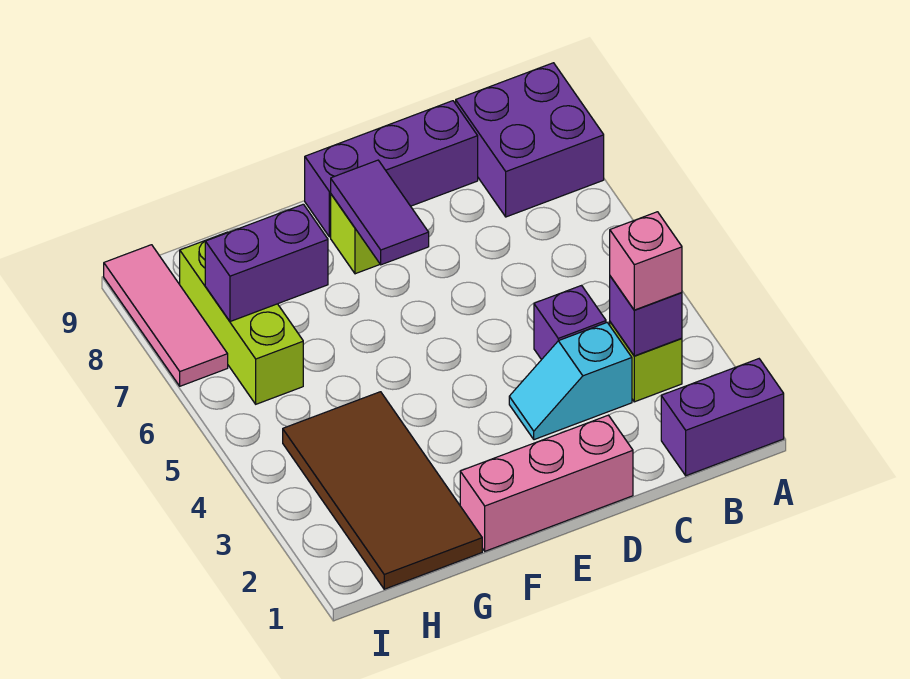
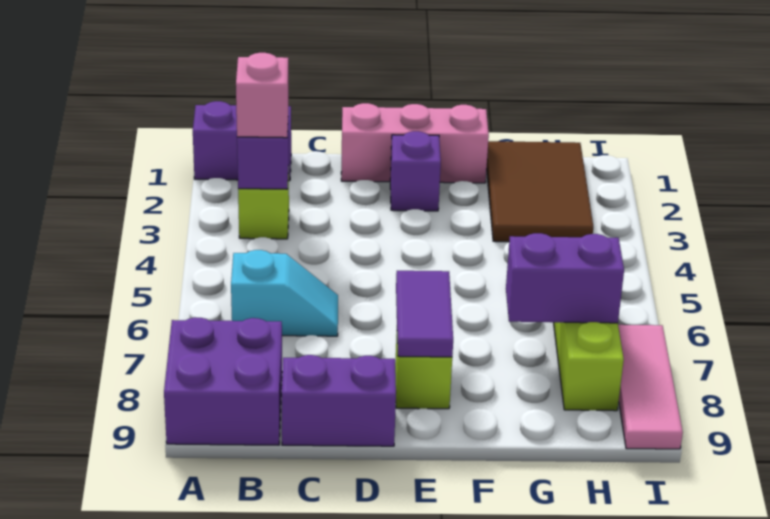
cyan slope C3:D3 level 1 top C -> cyan slope B6:C6 level 1 top B
purple brick C4 level 1 -> purple brick E2 level 1
purple brick C9:E9 level 1 -> purple brick C9:D9 level 1
brown tile G1:H4 level 1 -> brown tile G1:H3 level 1

